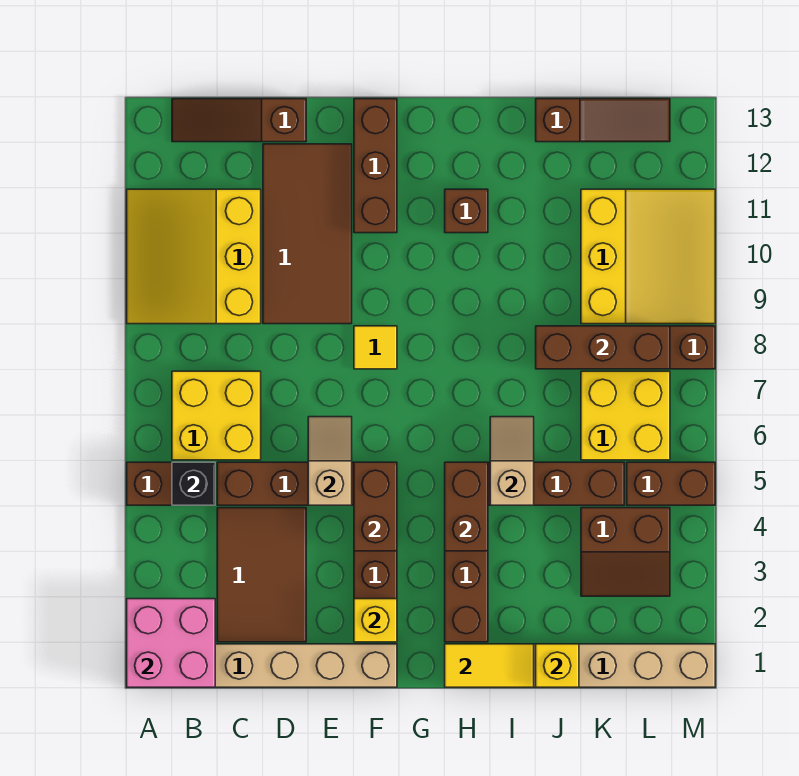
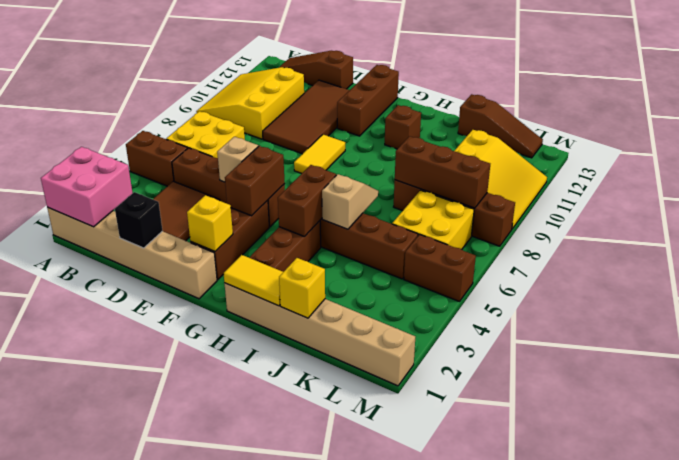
black brick B5 level 2 -> black brick D1 level 2
yellow tile F8 level 1 -> yellow tile F8:F9 level 1
brown slope K3:L4 level 1 top 4 -> none

